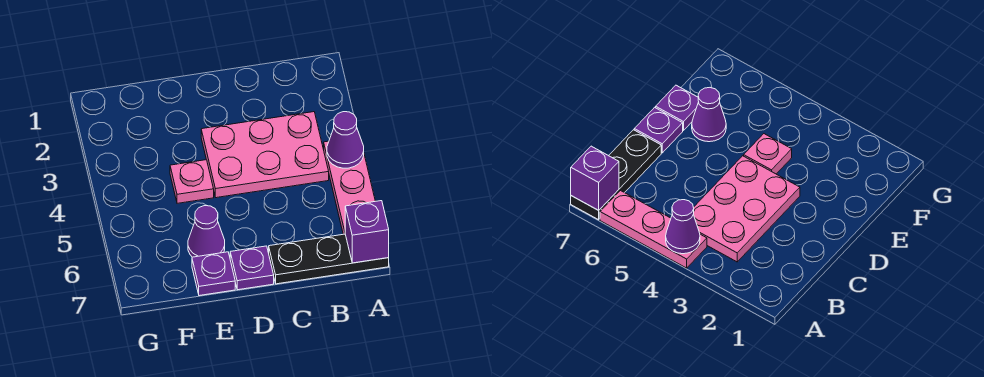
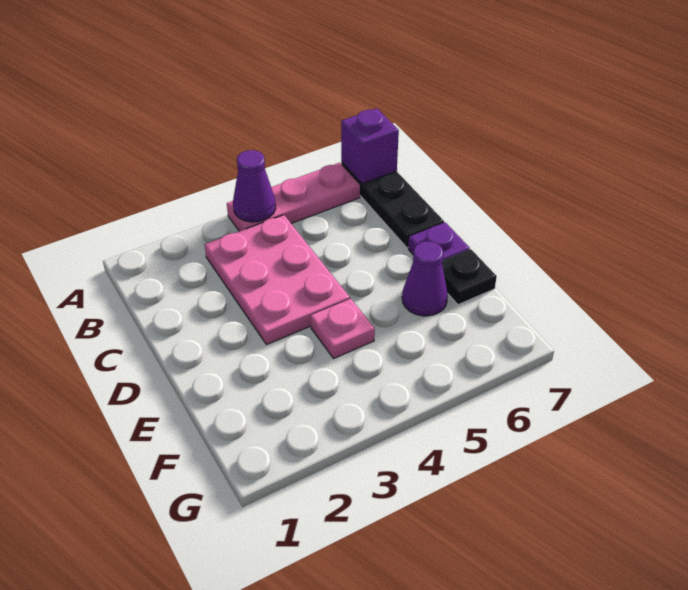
purple plate E7 level 1 -> black plate E7 level 1

